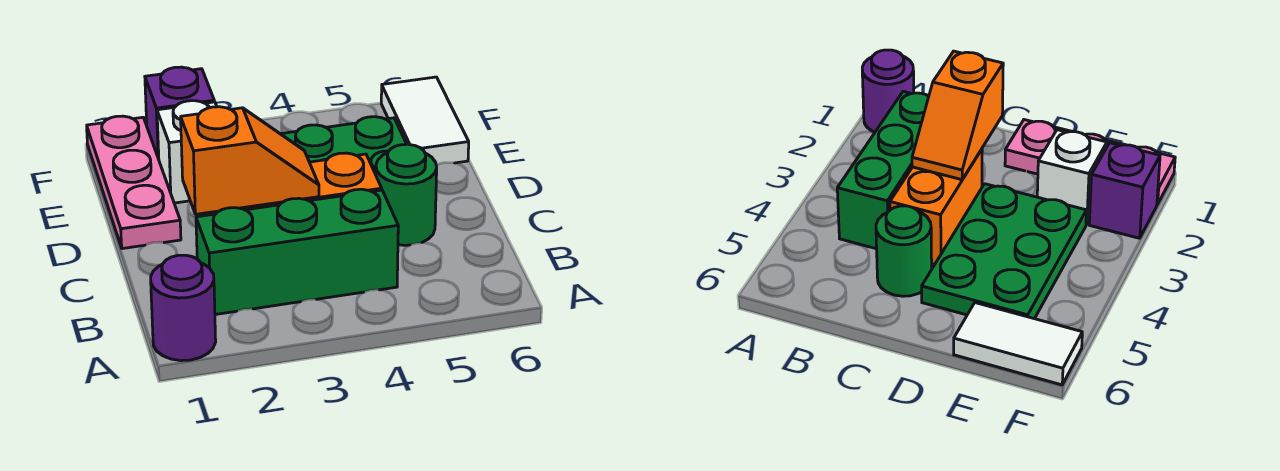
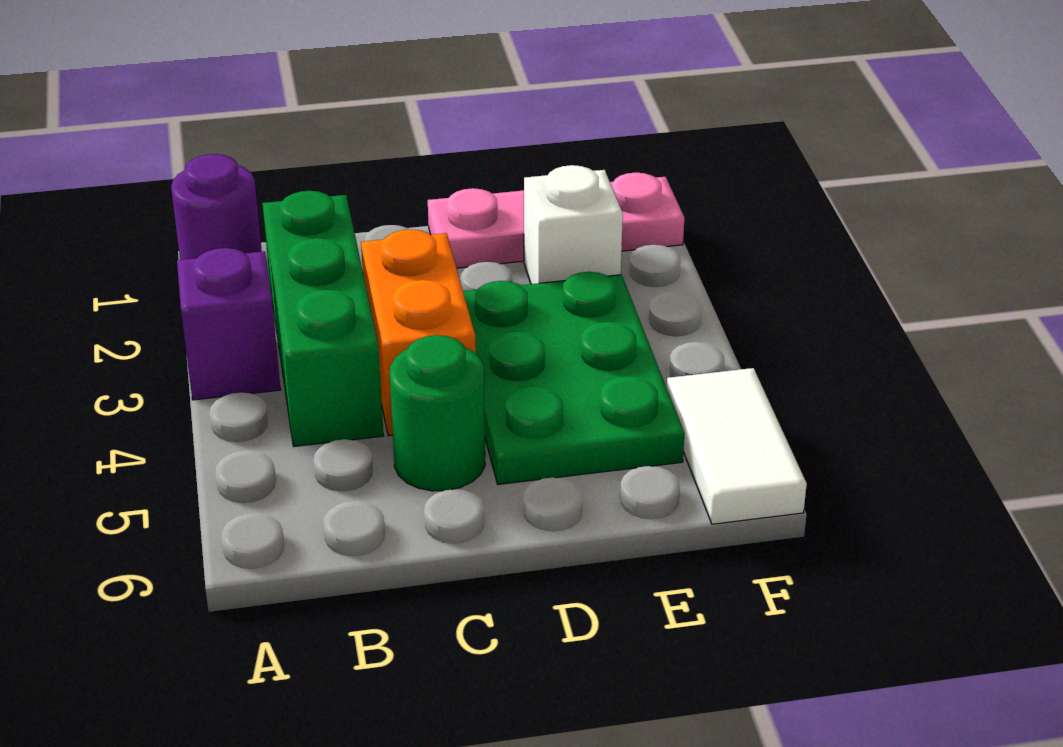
orange slope C2:C3 level 2 top 2 -> none
white tile E6:F6 level 1 -> white tile F5:F6 level 1
purple brick F2 level 1 -> purple brick A3 level 1

